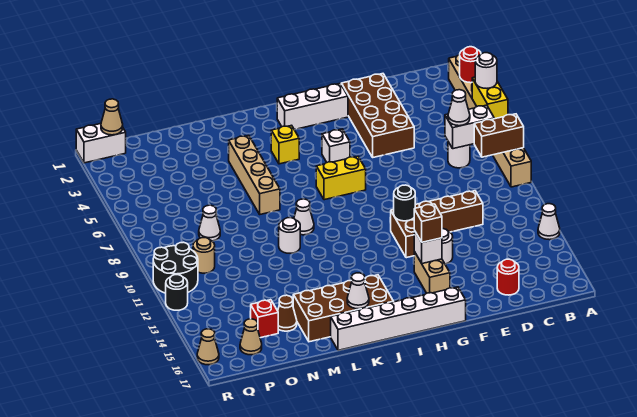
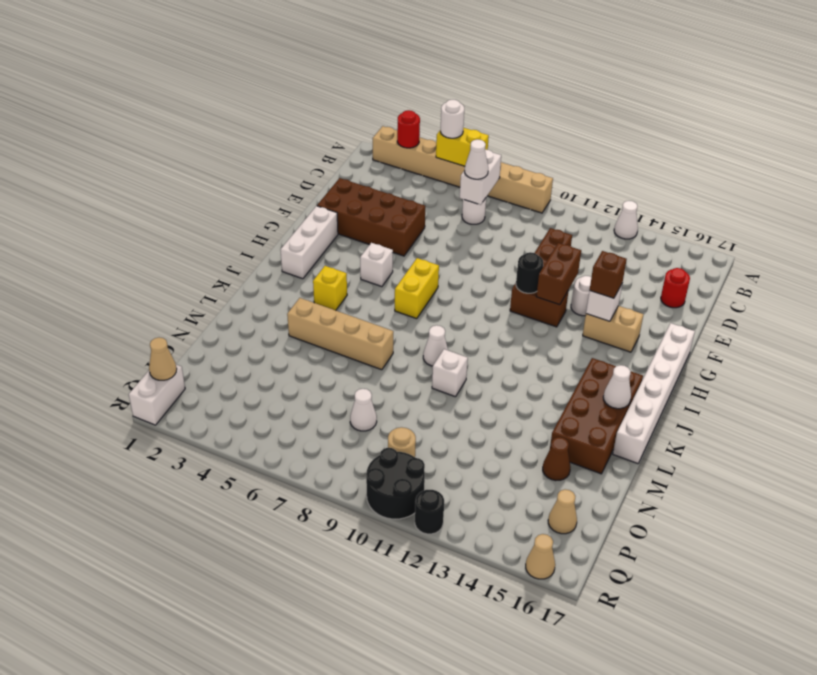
brown brick A8:B8 level 2 -> brown brick F12:G12 level 2
white round brick L10 level 1 -> white brick L10 level 1
red brick O15 level 1 -> none

